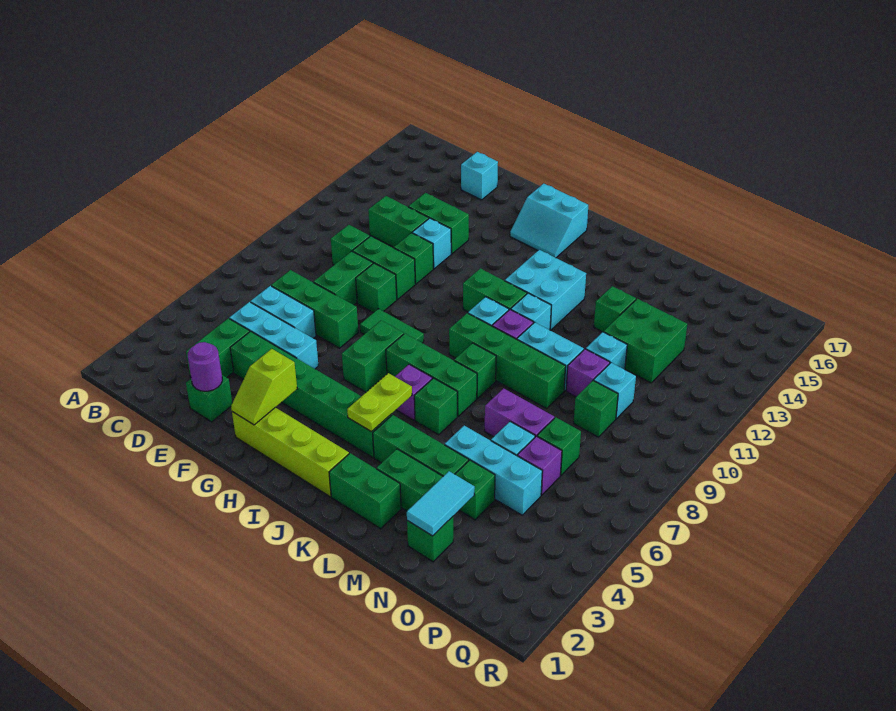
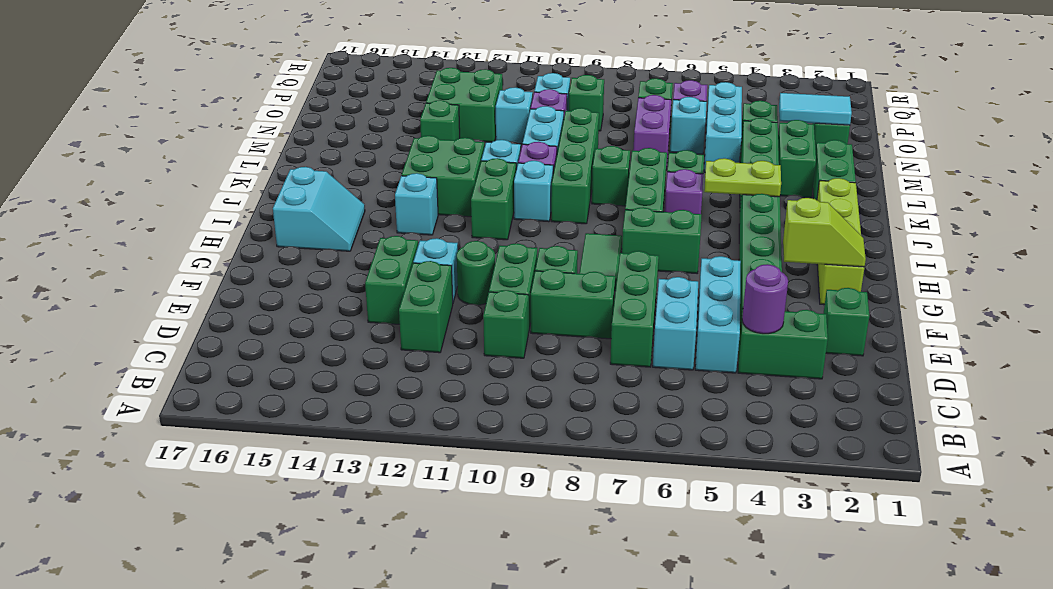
purple round brick E2 level 2 -> purple round brick D4 level 2
cyan brick E16 level 1 -> cyan brick I13 level 1
green brick F11 level 1 -> green round brick F11 level 1
cyan brick J12:K13 level 1 -> green brick J12:K13 level 1

